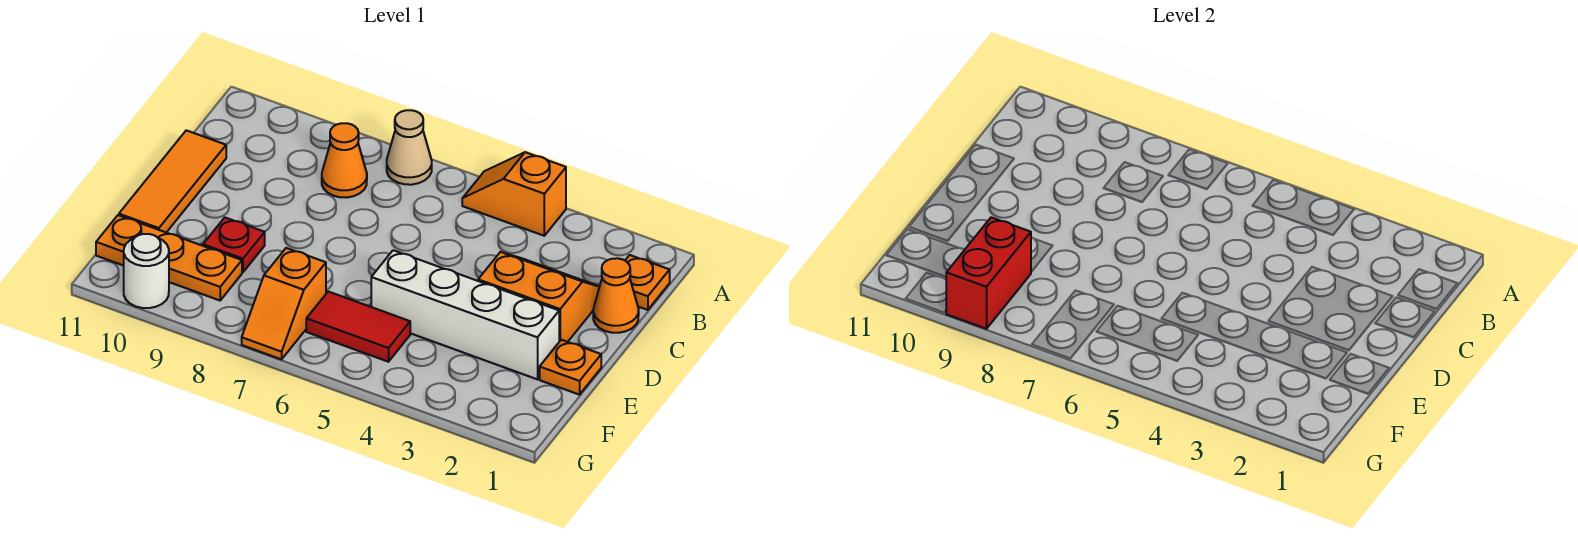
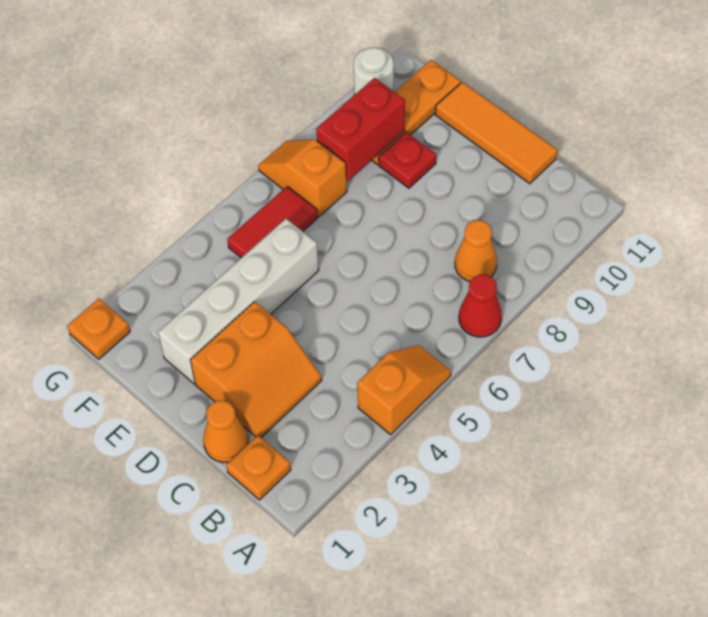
tan cone A7 level 1 -> red cone A7 level 1
orange plate E1 level 1 -> orange plate G1 level 1
red brick F9:G9 level 2 -> red brick F8:F9 level 2

